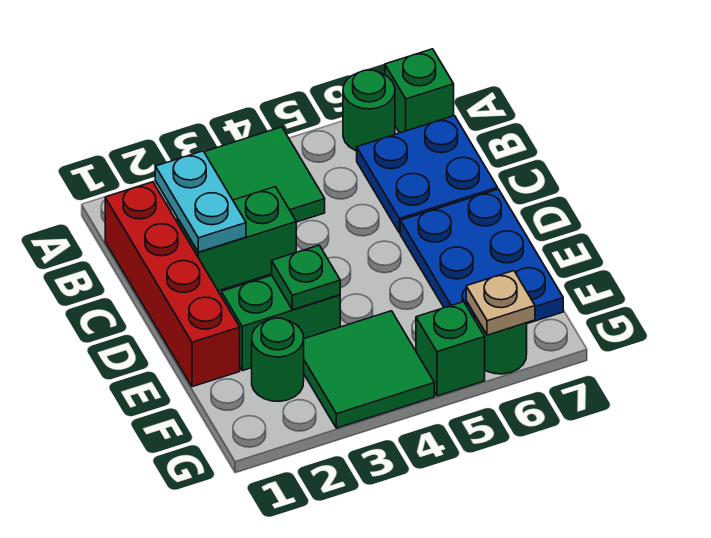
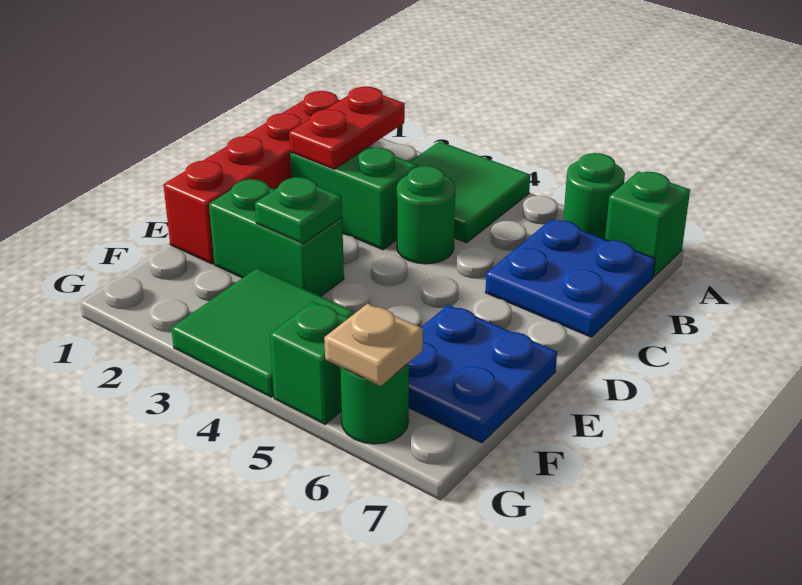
cyan plate B2:C2 level 2 -> red plate B2:C2 level 2
blue plate D6:F7 level 1 -> blue plate E6:F7 level 1
green round brick F2 level 1 -> green round brick C4 level 1

